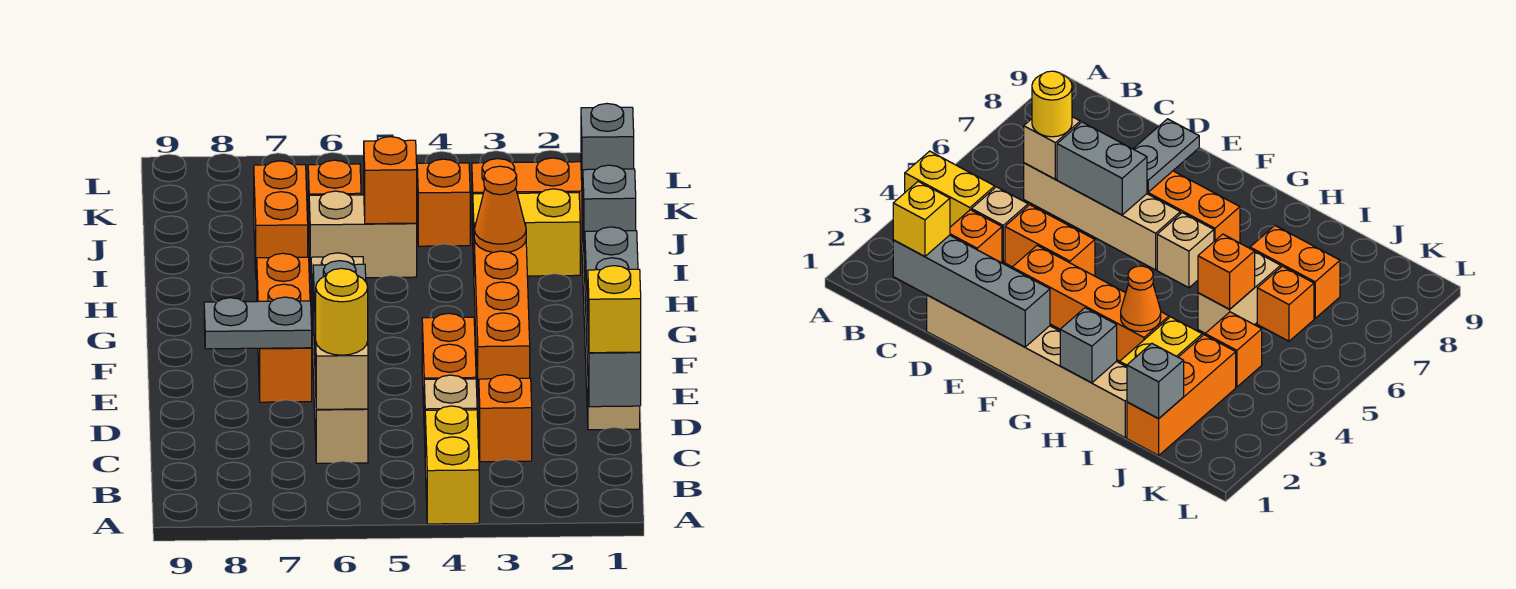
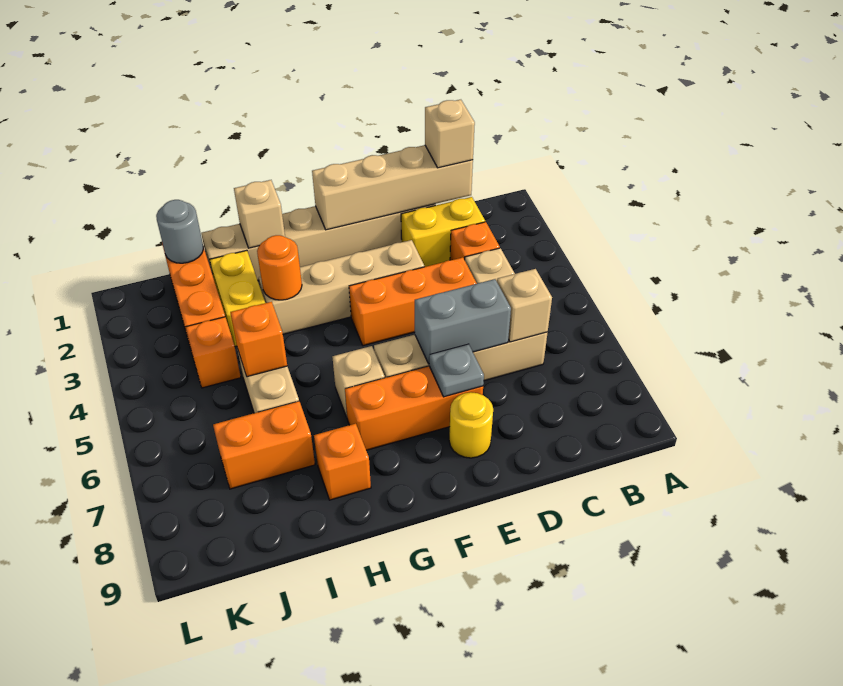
yellow brick A4:B4 level 1 -> yellow brick C2:D2 level 1
grey brick C1:F1 level 2 -> tan brick C1:F1 level 2
yellow brick C1 level 3 -> tan brick C1 level 3
yellow round brick C6 level 3 -> yellow round brick E8 level 1
orange brick D4:E4 level 1 -> orange brick D4:F4 level 1
orange brick E3:H3 level 1 -> tan brick E3:H3 level 1
grey plate E7:E8 level 2 -> grey plate E7 level 2
grey brick H1 level 2 -> tan brick H1 level 2
orange cone H3 level 2 -> orange round brick H3 level 2
grey brick J1 level 2 -> grey round brick J1 level 2
orange brick J6 level 1 -> orange brick H8 level 1

